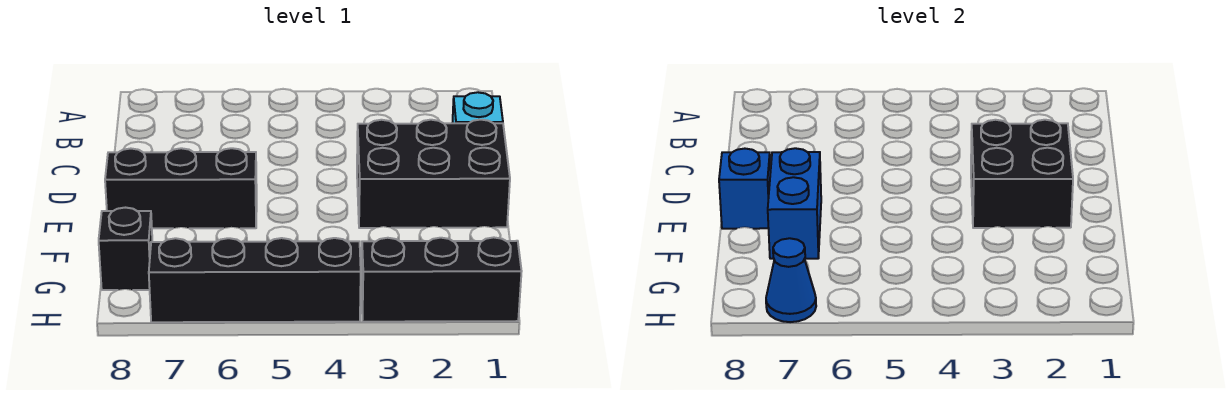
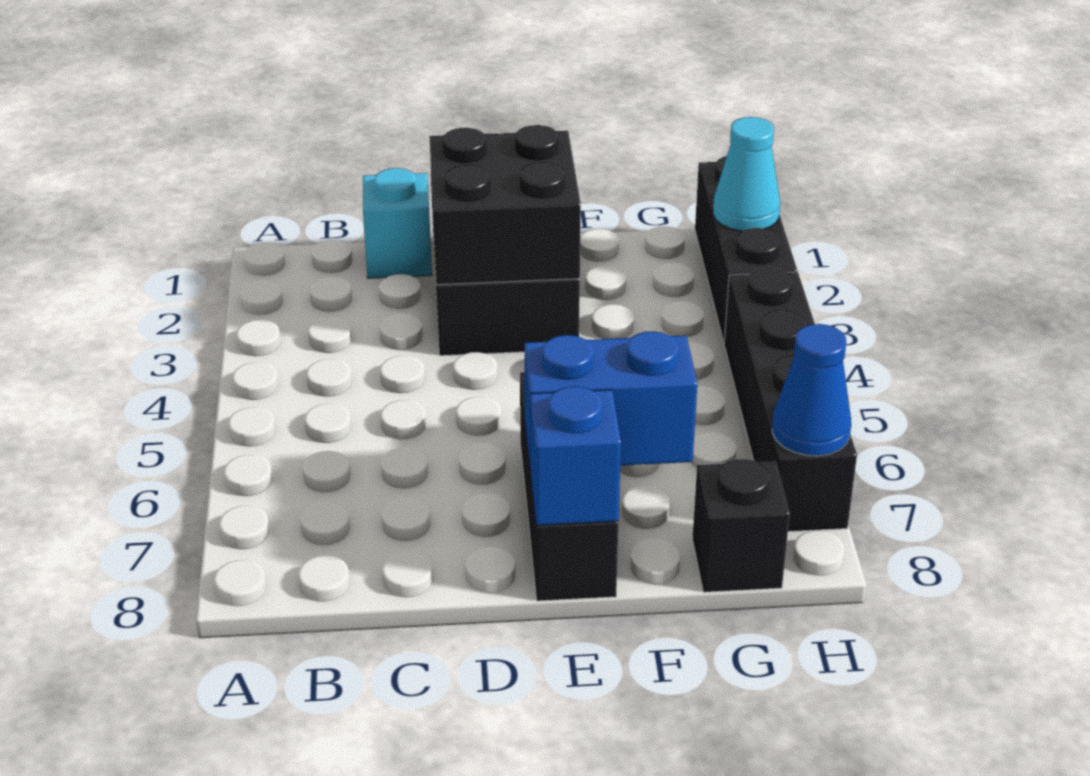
none -> cyan cone H2 level 2

